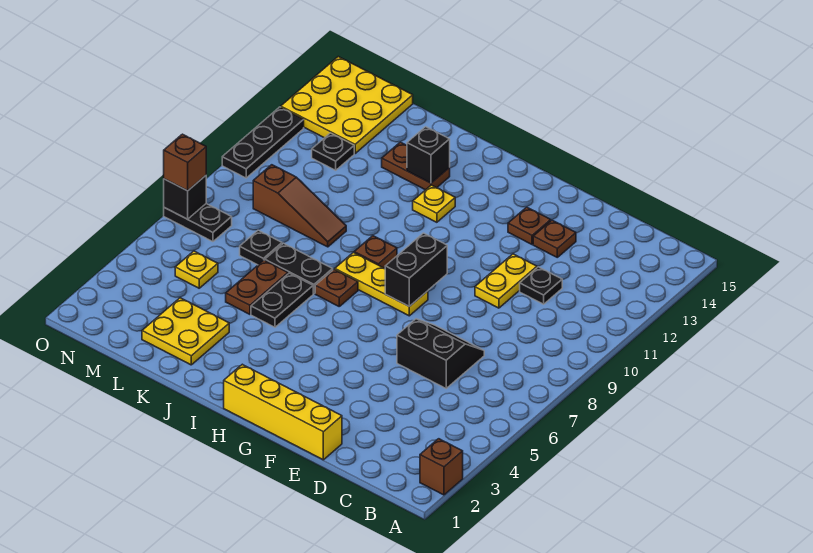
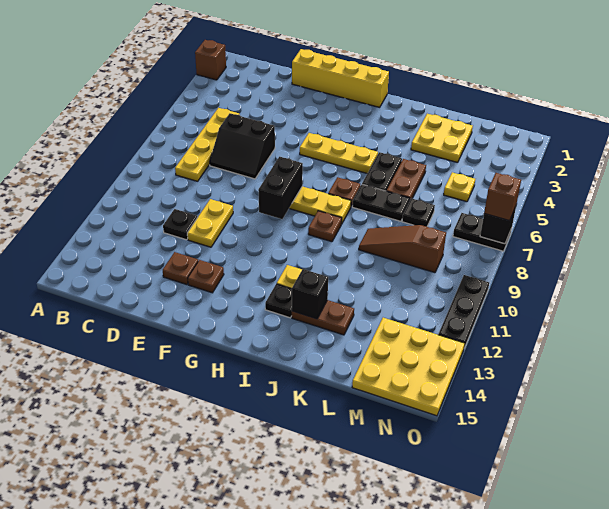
none -> yellow plate C5:C8 level 1
none -> yellow plate G5:I5 level 1
black plate M12 level 1 -> black plate I13 level 1

